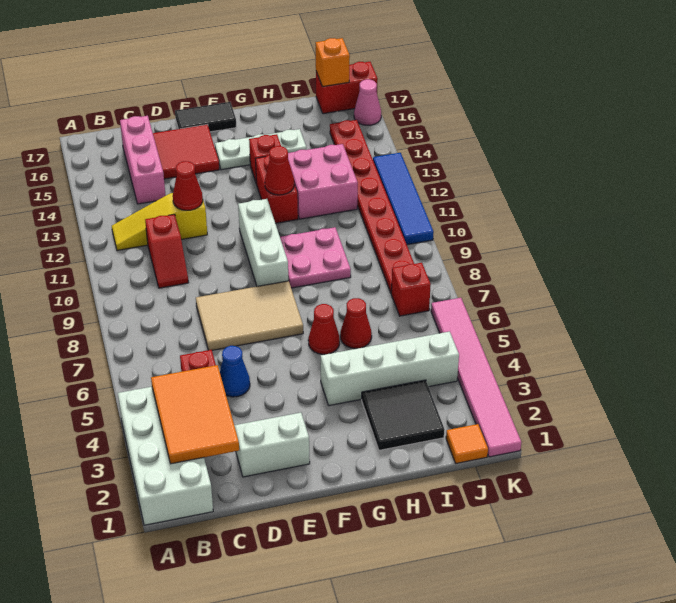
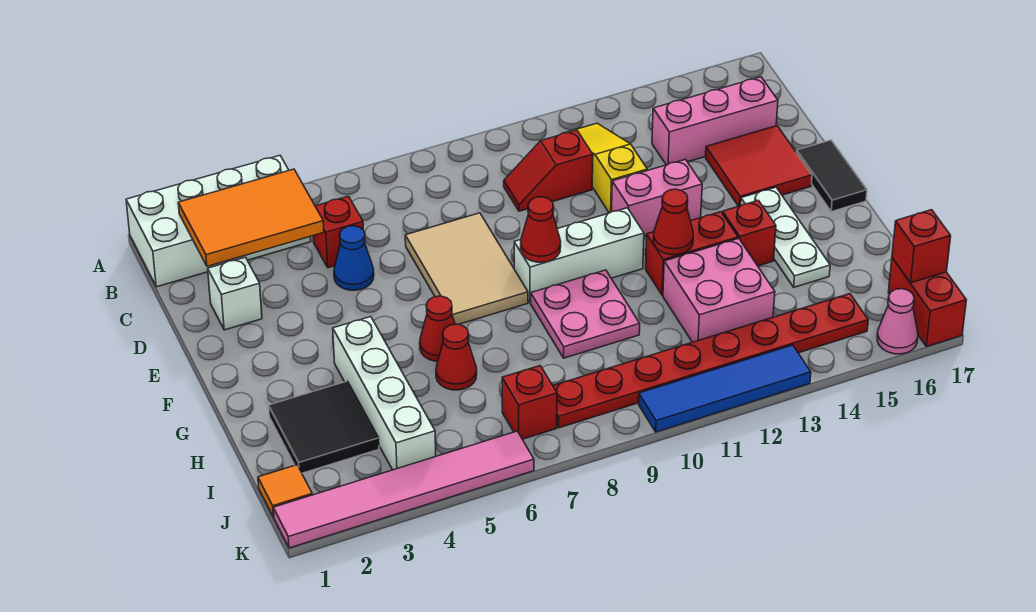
white brick D2:E2 level 1 -> white brick D2 level 1
red cone D12 level 2 -> red cone F9 level 2
none -> pink brick E12:E13 level 1
orange brick J17 level 2 -> red brick J17 level 2

